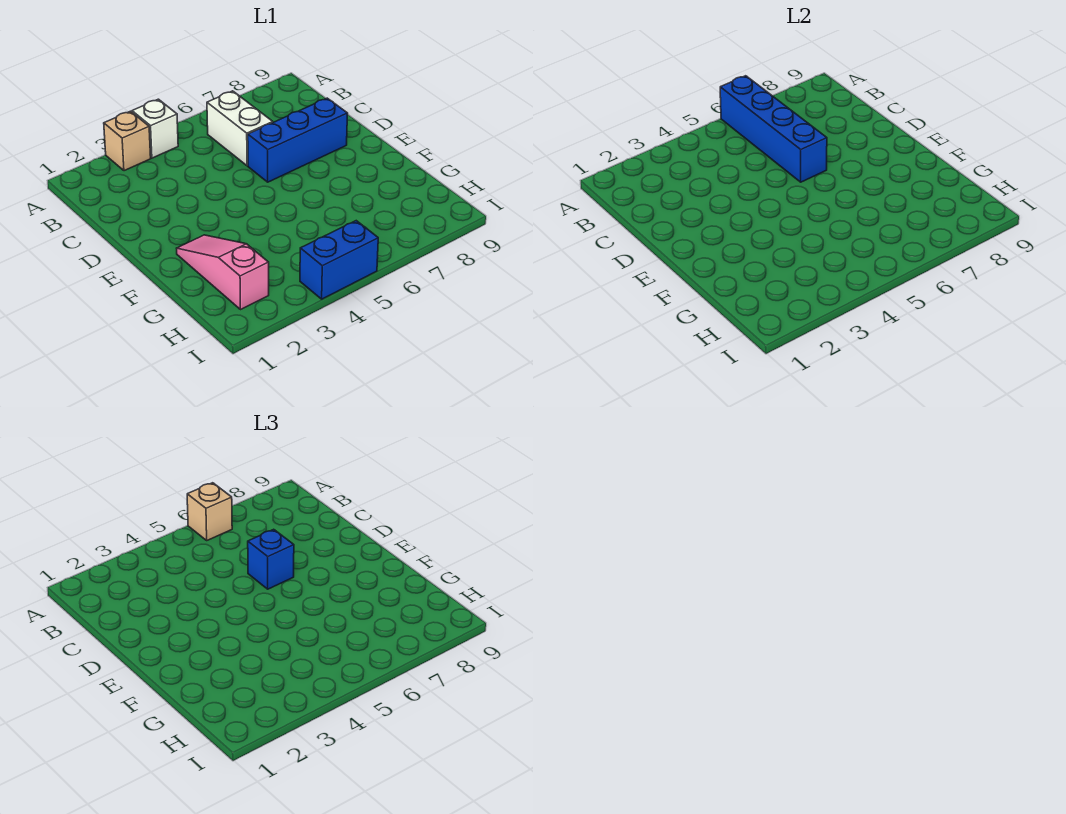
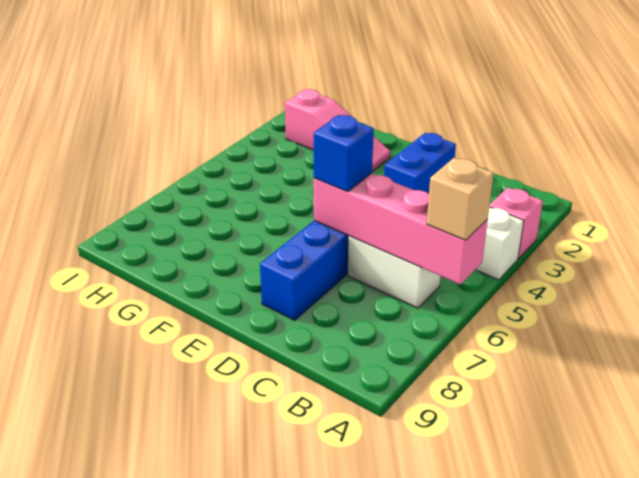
tan brick A3 level 1 -> pink brick A3 level 1
blue brick A6:D6 level 2 -> pink brick A6:D6 level 2
blue brick I4:I5 level 1 -> blue brick D2:D3 level 1

